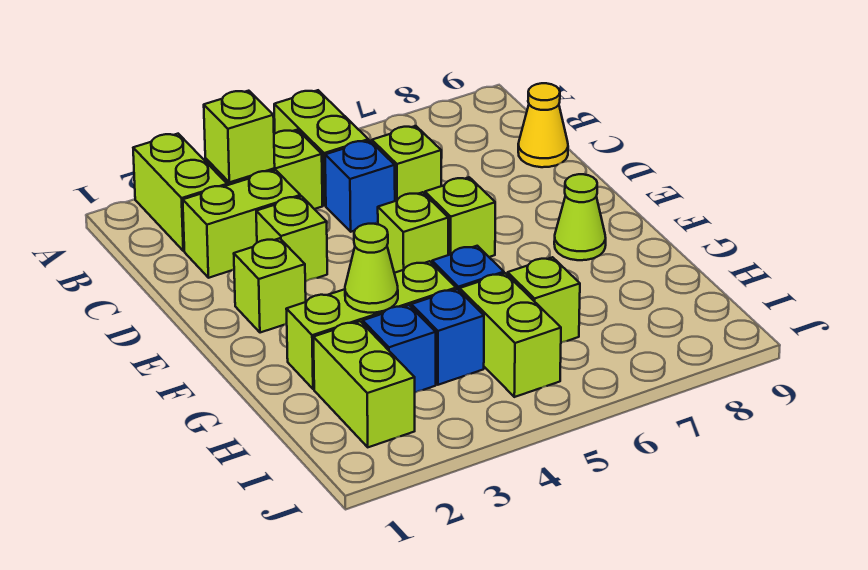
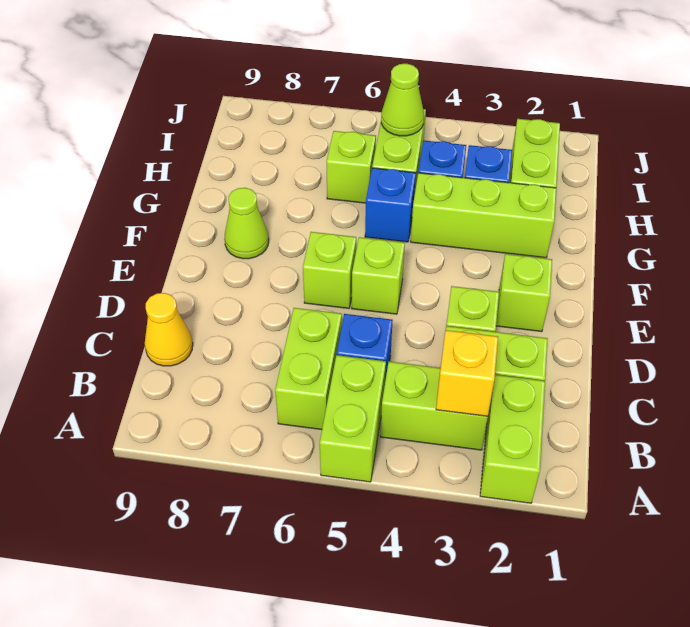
lime brick B3 level 2 -> yellow brick B3 level 2
lime brick C6 level 1 -> lime brick B6:C6 level 1
lime cone G3 level 2 -> lime cone I5 level 2

